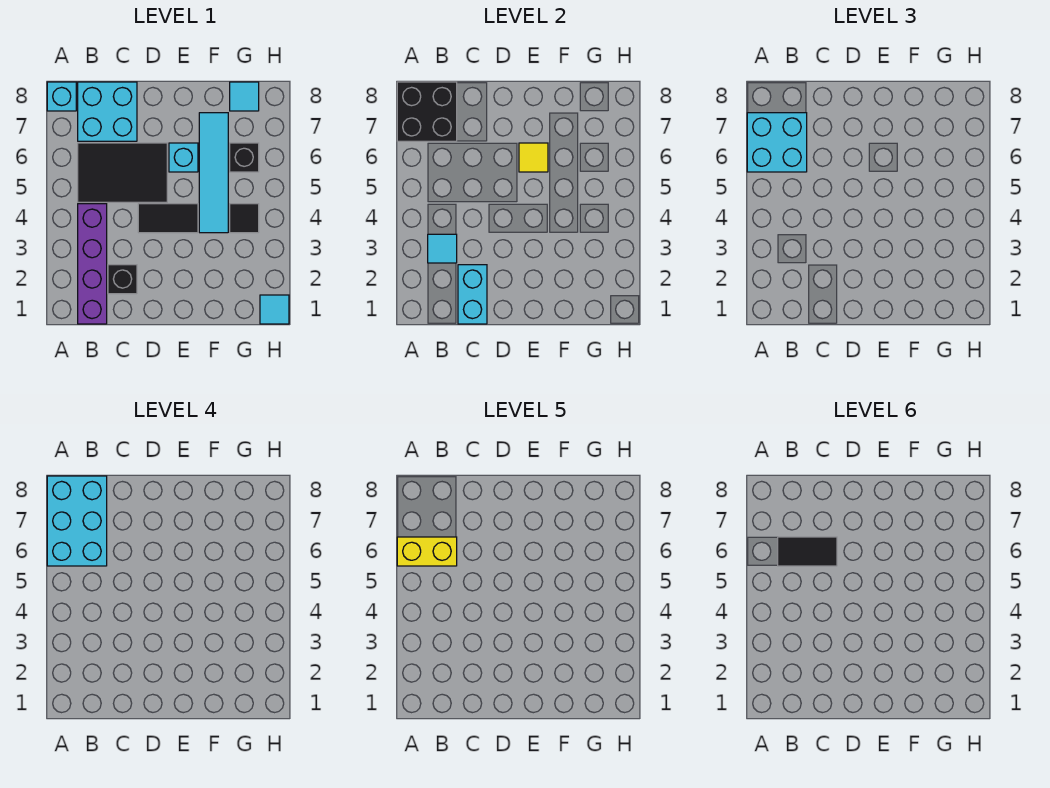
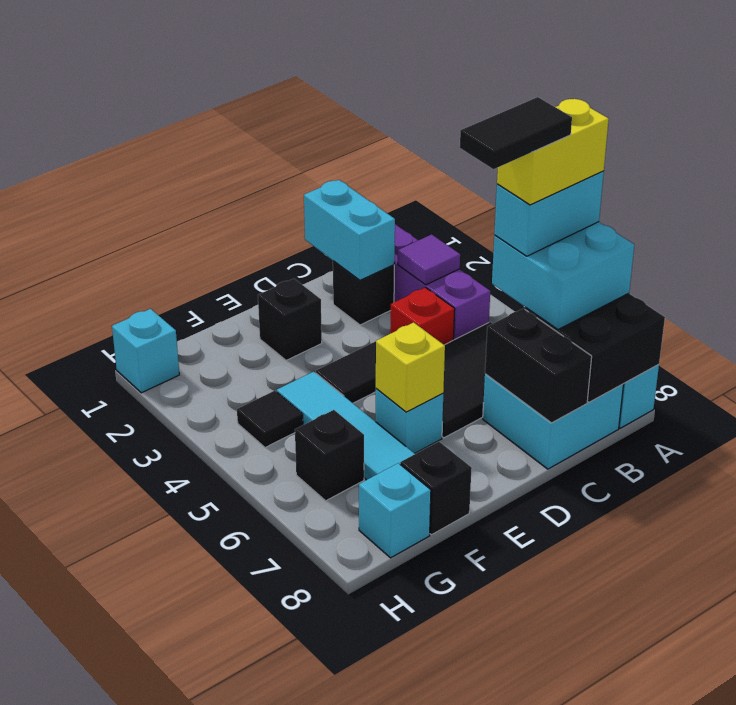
cyan brick A6:B8 level 4 -> cyan brick A6:B6 level 4
cyan tile B3 level 2 -> purple tile B3 level 2
none -> red brick C4 level 1
none -> black brick C7:C8 level 2
none -> black brick E2 level 1
yellow tile E6 level 2 -> yellow brick E6 level 2
none -> black brick F8 level 1
cyan tile G8 level 1 -> cyan brick G8 level 1
cyan tile H1 level 1 -> cyan brick H1 level 1

